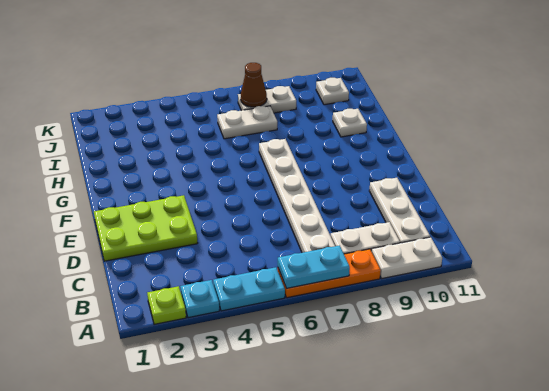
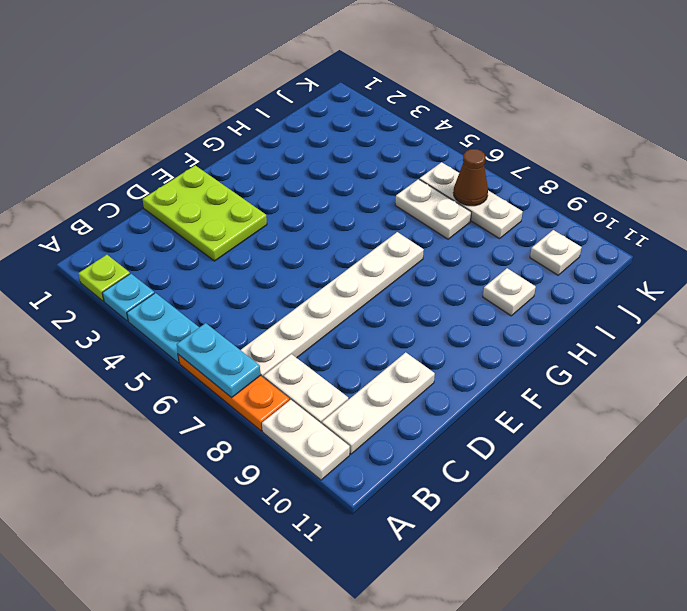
white plate J7:J8 level 1 -> white plate J6:J8 level 1

